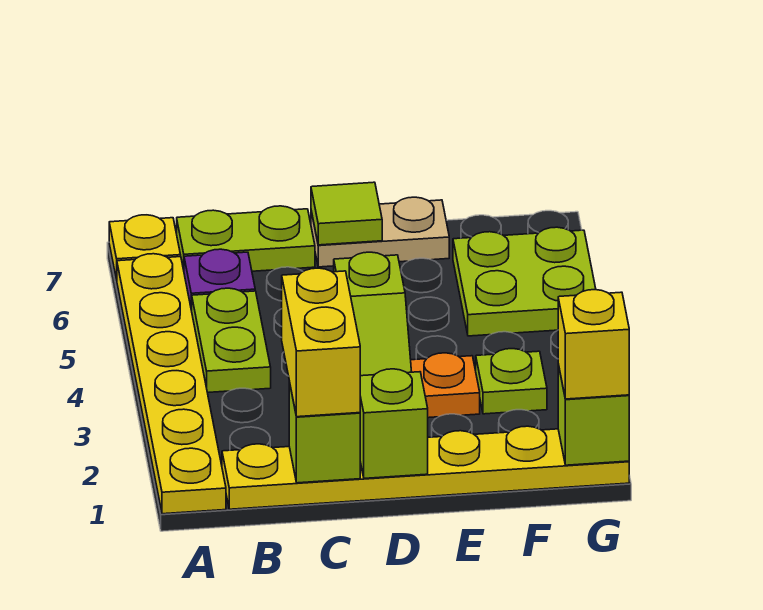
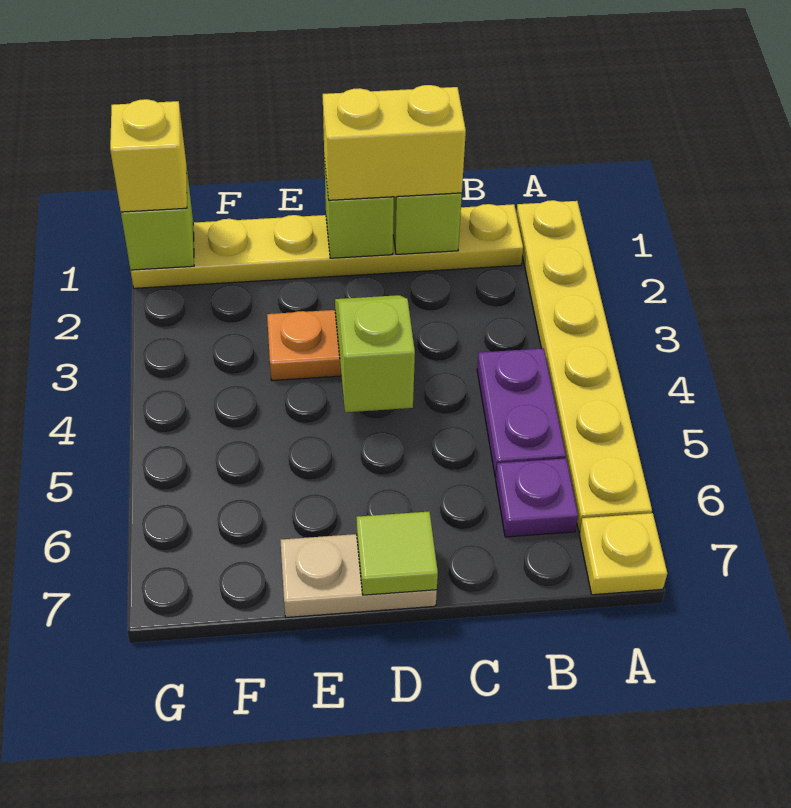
lime plate B4:B5 level 1 -> purple plate B4:B5 level 1
lime plate B7:C7 level 1 -> none
yellow brick C1:C2 level 3 -> yellow brick C1:D1 level 3
lime plate F3 level 1 -> none
lime plate F5:G6 level 1 -> none

